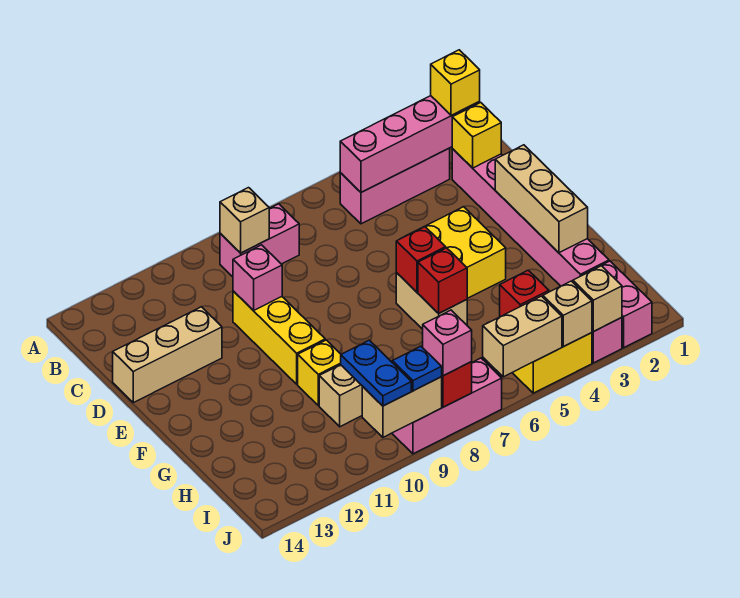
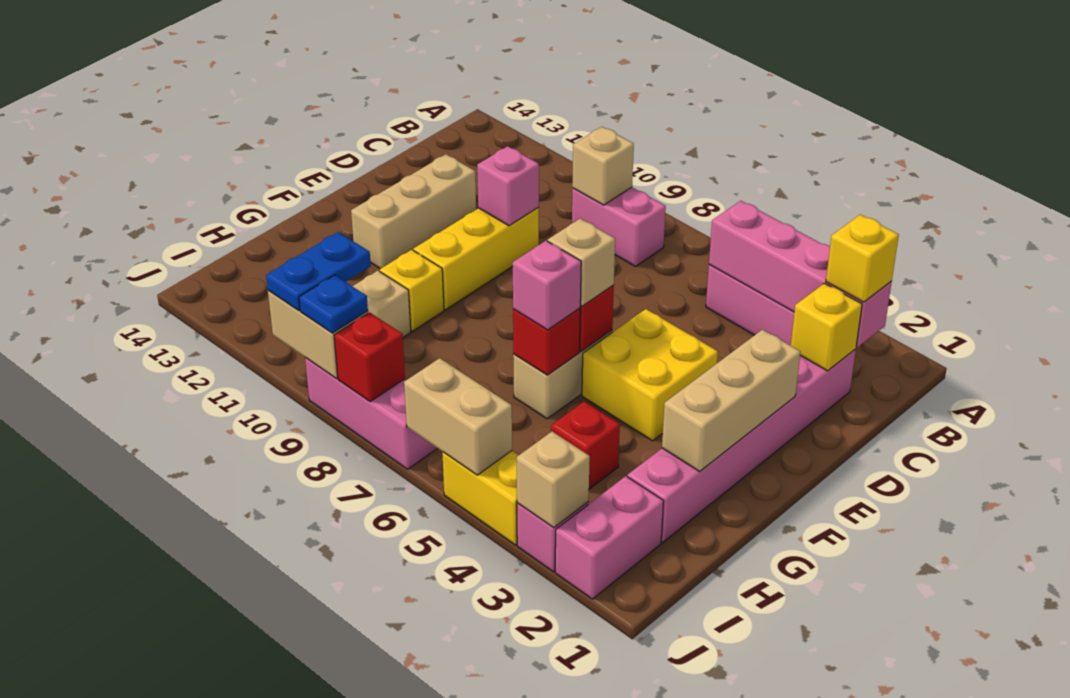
tan brick D12:D14 level 1 -> tan brick D12:F12 level 1
tan brick J4 level 2 -> tan brick F6 level 3
pink brick J8 level 3 -> pink brick G6 level 3

